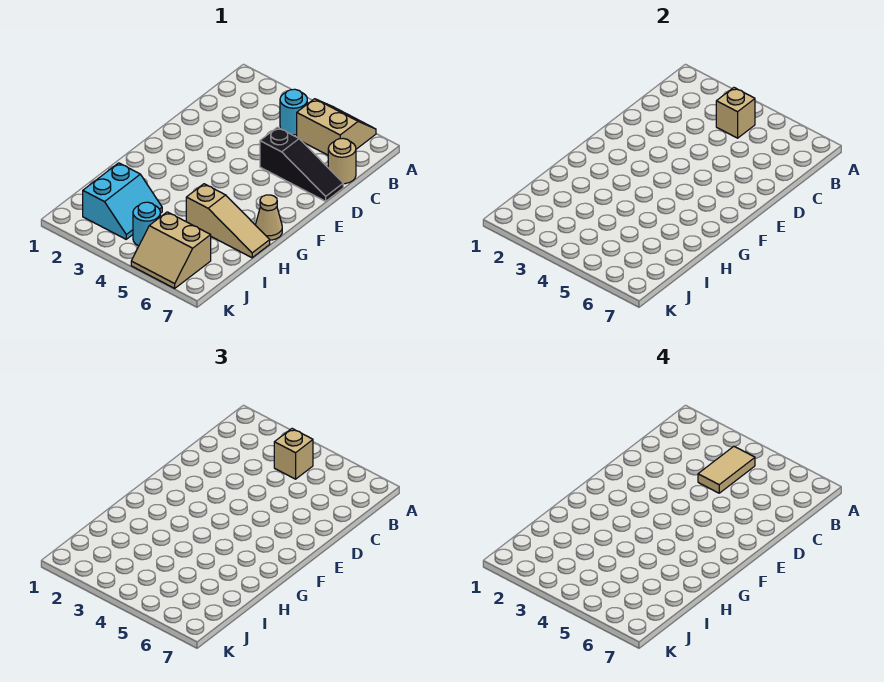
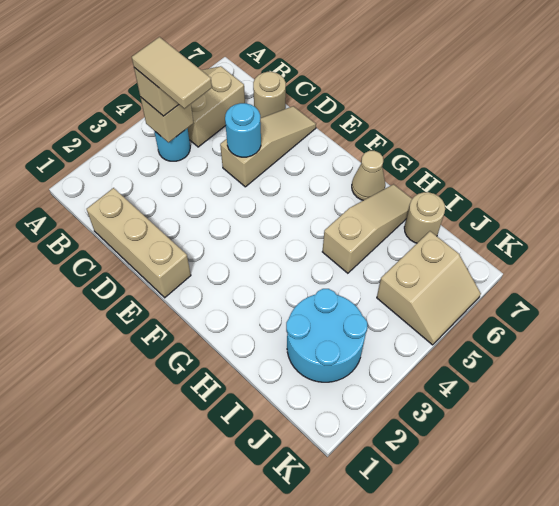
none -> tan brick C1:E1 level 1
black slope D5:D7 level 1 top 5 -> tan slope D5:D7 level 1 top 5
cyan slope I2:J3 level 1 top 2 -> cyan round brick I2:J3 level 1
none -> tan round brick I7 level 1
cyan round brick J4 level 1 -> cyan round brick D5 level 2

